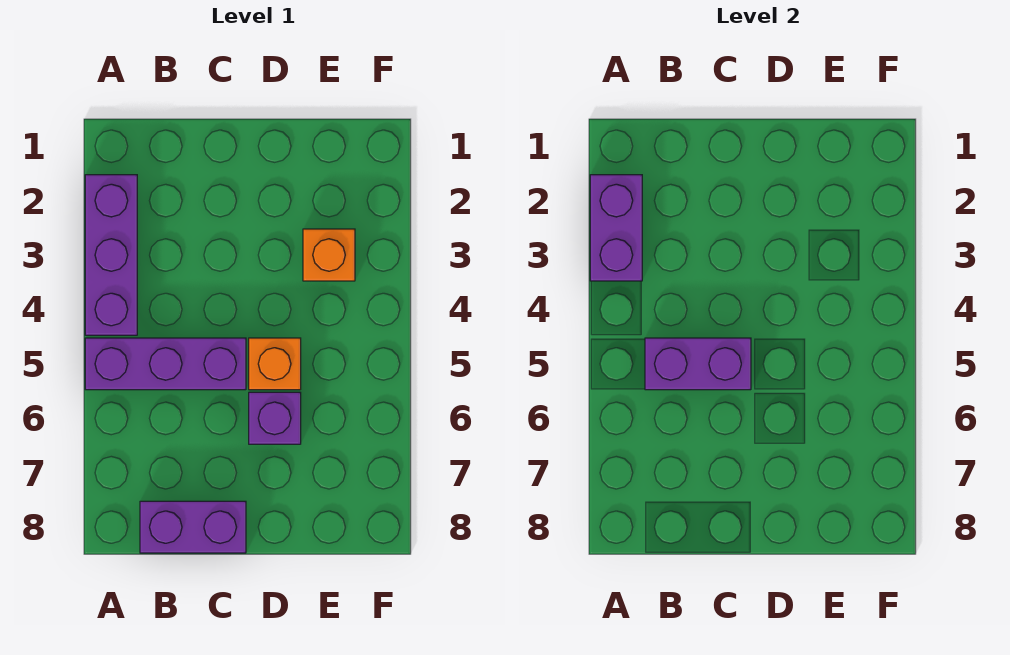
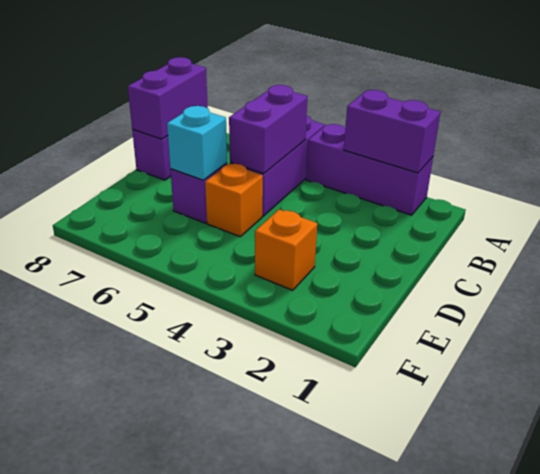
none -> purple brick B8:C8 level 2
none -> cyan brick D6 level 2

